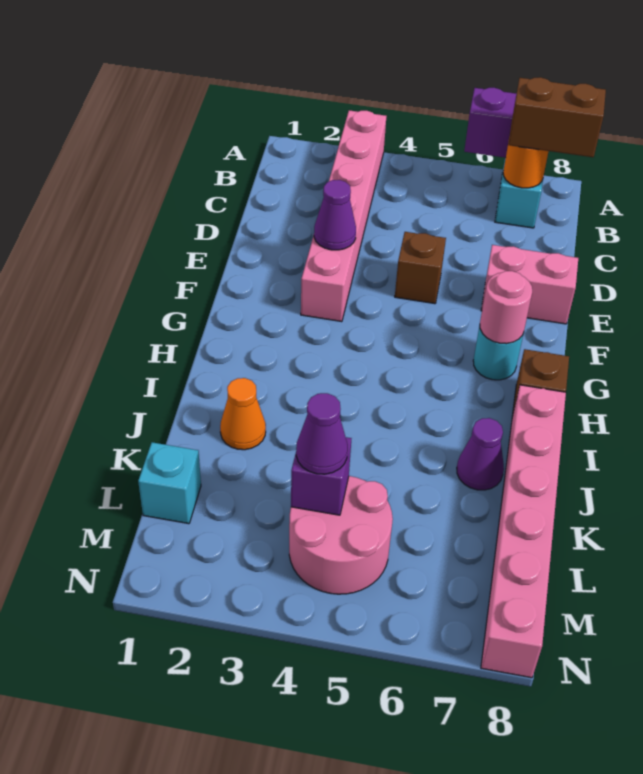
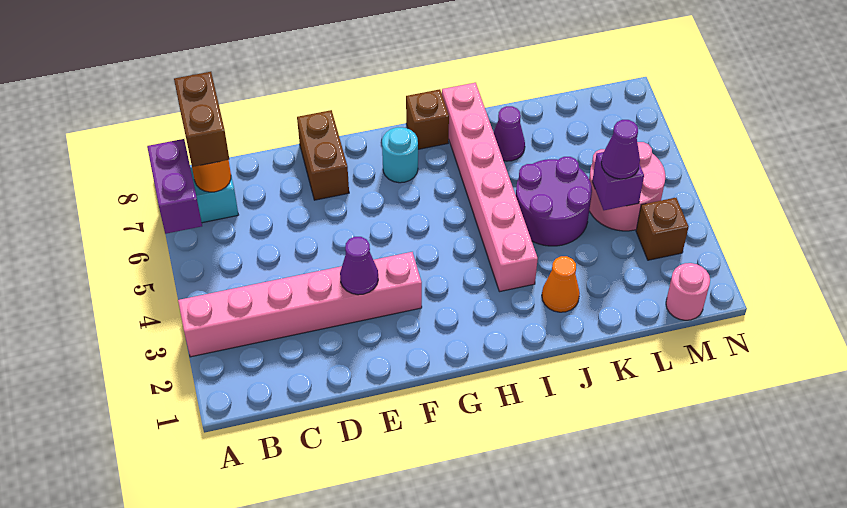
brown brick E5 level 1 -> brown brick M3 level 1
pink brick E7:E8 level 1 -> brown brick E7:E8 level 1
pink round brick G7 level 2 -> pink round brick M1 level 1
pink brick I8:N8 level 1 -> pink brick I3:I8 level 1
none -> purple round brick J4:K5 level 1
cyan brick L1 level 1 -> none

